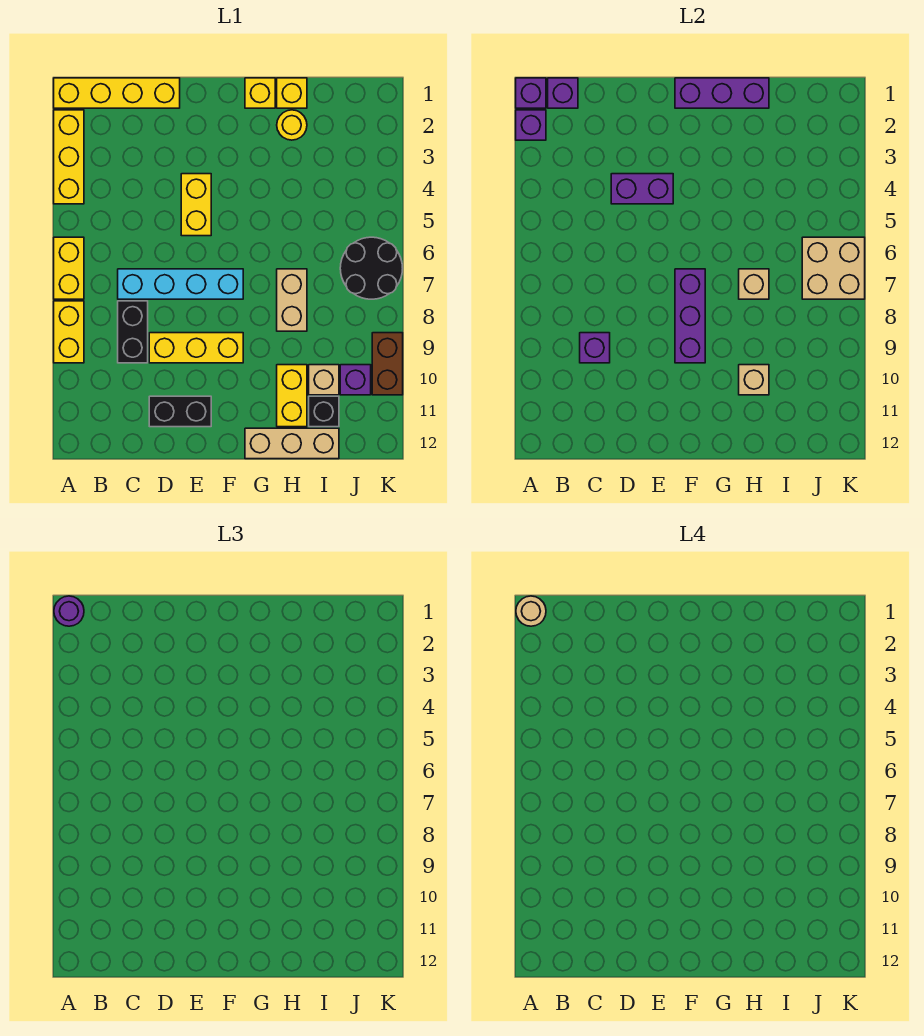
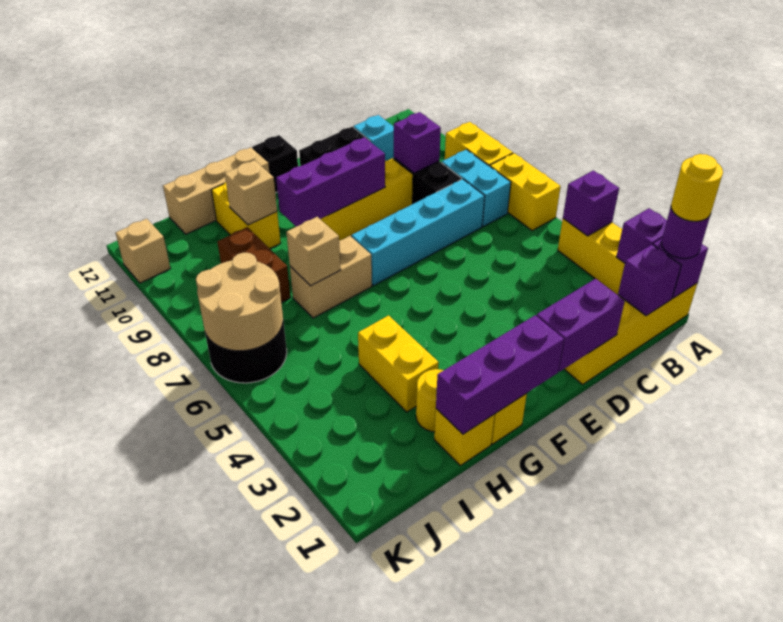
tan round brick A1 level 4 -> yellow round brick A1 level 4
none -> cyan brick B7:B8 level 1
none -> cyan brick C11 level 1
purple brick D4:E4 level 2 -> purple brick D1:E1 level 2
yellow brick E4:E5 level 1 -> yellow brick H3:H4 level 1
purple brick F7:F9 level 2 -> purple brick E9:G9 level 2
tan brick H7:H8 level 1 -> tan brick G7:H7 level 1
tan brick I10 level 1 -> tan brick K11 level 1
black brick I11 level 1 -> black brick F12 level 1
tan brick J6:K7 level 2 -> tan round brick J6:K7 level 2
purple brick J10 level 1 -> purple brick A4 level 2
brown brick K9:K10 level 1 -> brown brick I8:I9 level 1

